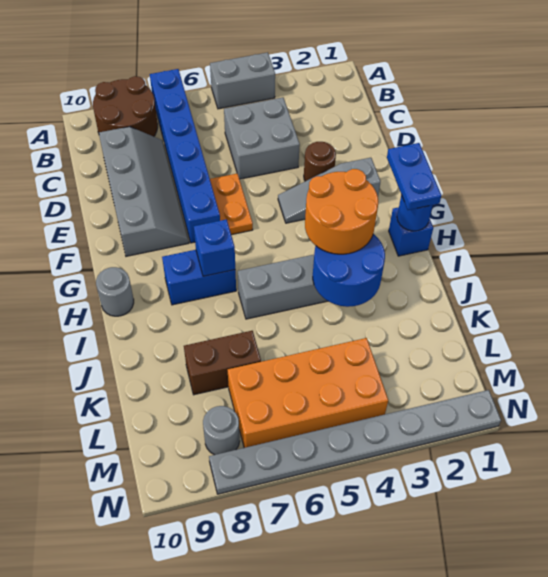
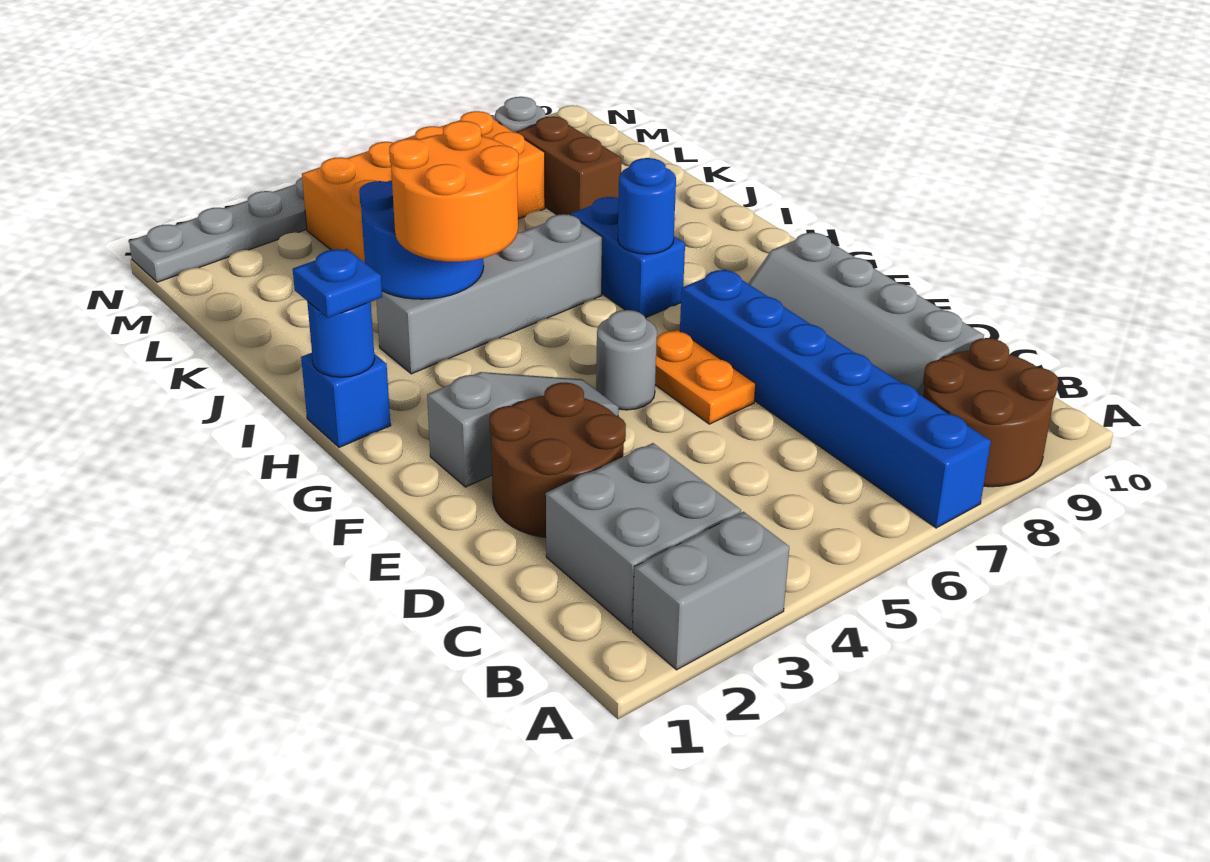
grey brick A4:A5 level 1 -> grey brick A2:A3 level 1
grey brick C4:D5 level 1 -> grey brick B2:C3 level 1
brown round brick E3 level 1 -> brown round brick D2:E3 level 1
blue plate G1:H1 level 3 -> blue plate H1 level 3
blue brick H7:H8 level 1 -> blue brick H7:I7 level 1
blue brick H7 level 2 -> blue round brick H7 level 2
grey round brick H10 level 1 -> grey round brick F5 level 1
brown brick K7:K8 level 1 -> brown brick K8:L8 level 1

